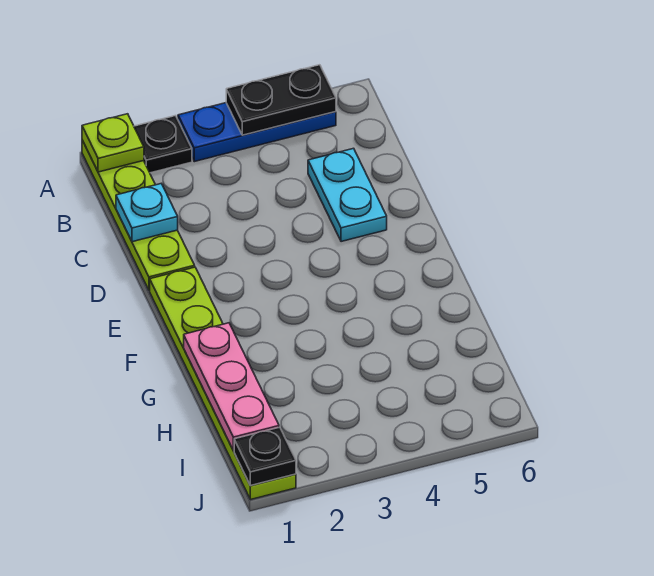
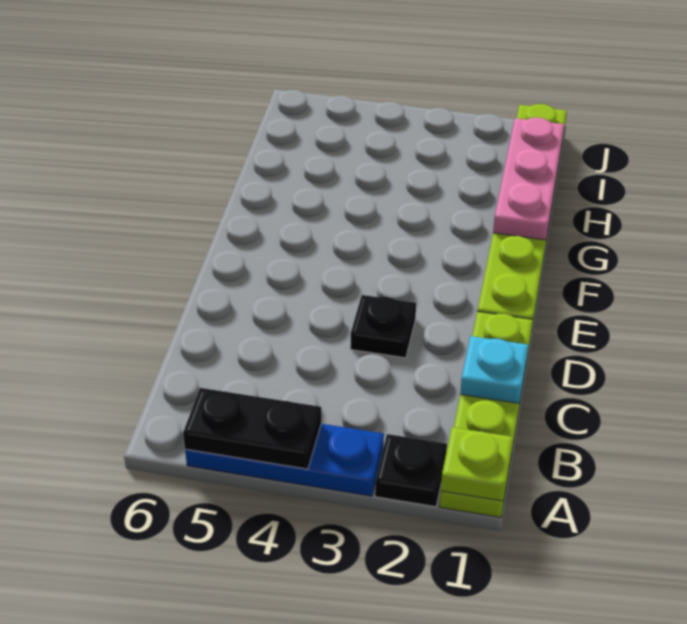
cyan plate C5:D5 level 1 -> none
black plate J1 level 2 -> black plate D3 level 1

